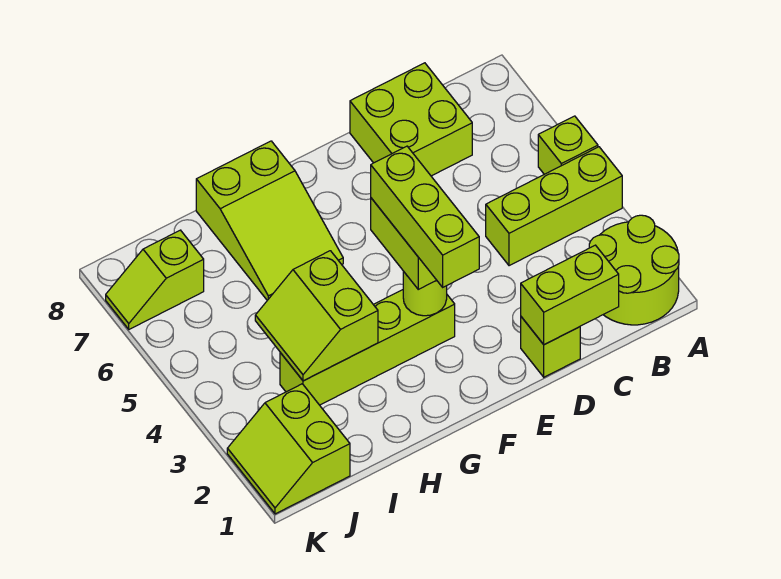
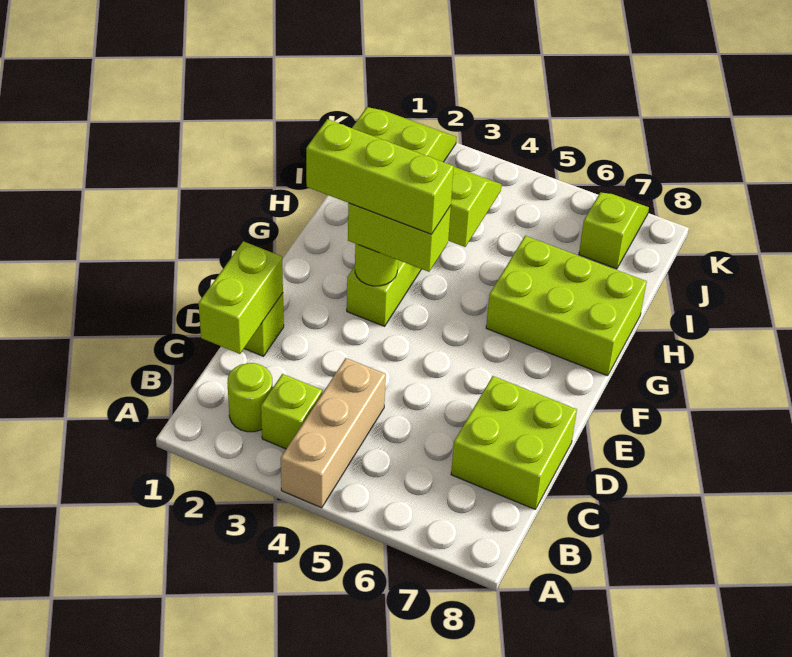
lime round brick A1:B2 level 1 -> lime round brick B2 level 1
lime brick A4:C4 level 1 -> tan brick A4:C4 level 1
lime brick A5 level 1 -> lime brick B3 level 1
lime slope G6:H8 level 1 top 8 -> lime brick G6:H8 level 1

